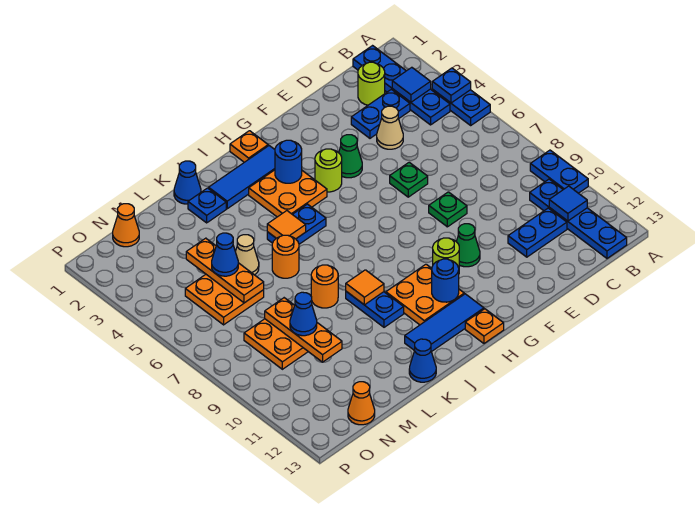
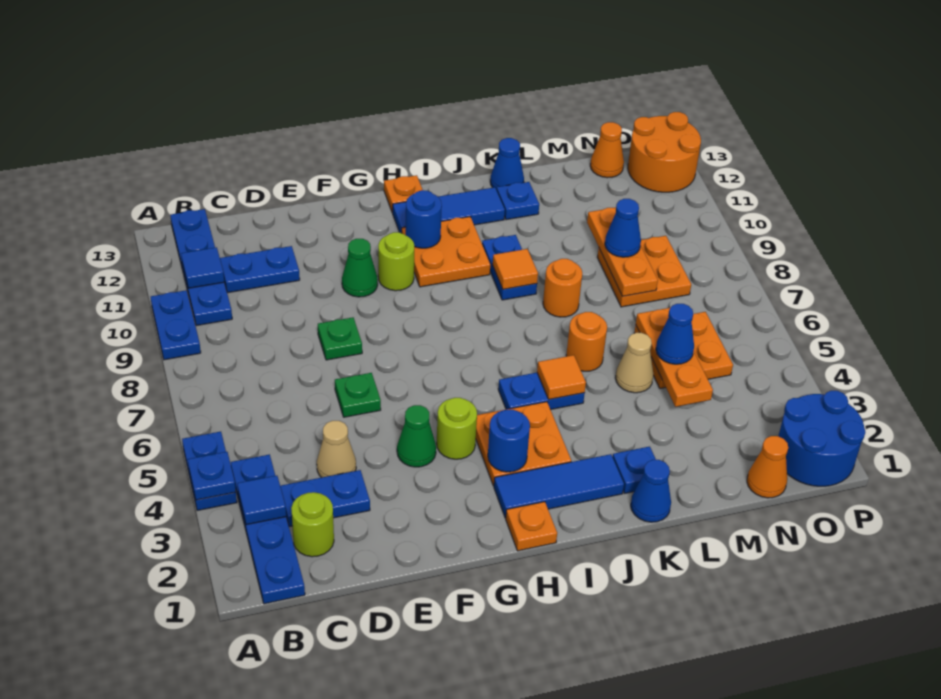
none -> blue plate K12 level 1
none -> blue round brick O1:P2 level 1
none -> orange round brick O12:P13 level 1

